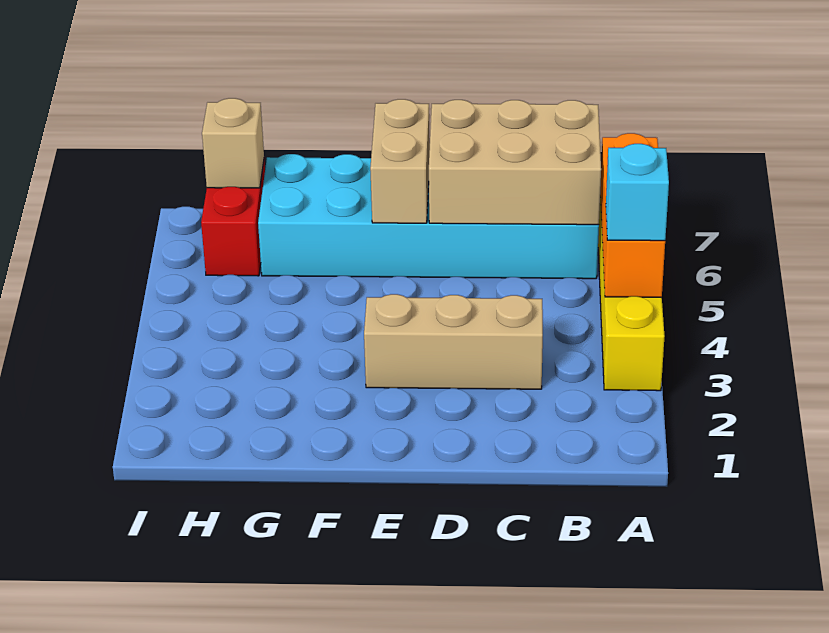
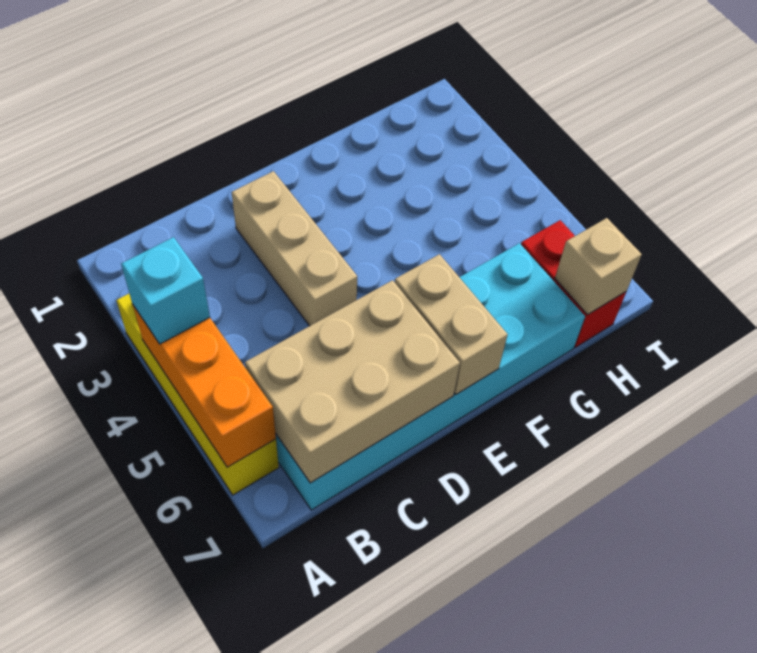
tan brick C3:E3 level 1 -> tan brick D2:D4 level 1

